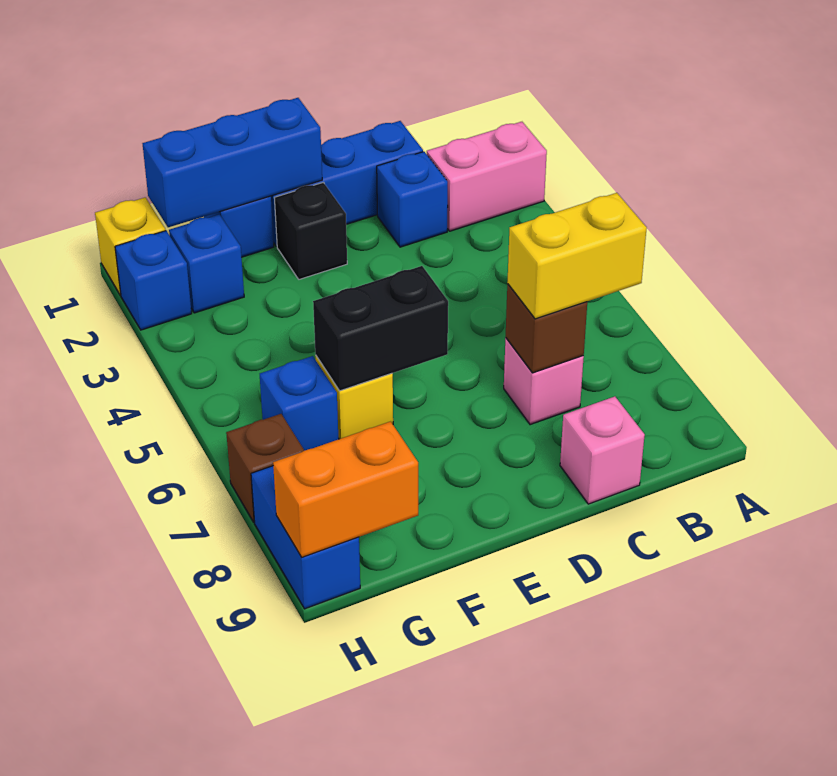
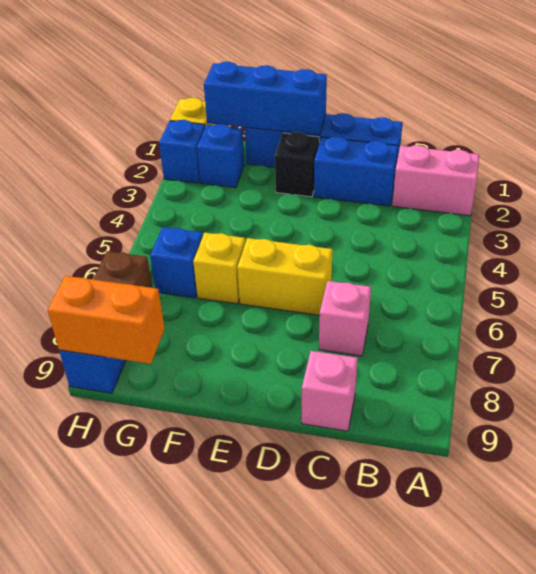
yellow brick B7:C7 level 3 -> yellow brick D6:E6 level 1
blue brick C2 level 1 -> blue brick C2:D2 level 1
brown brick C7 level 2 -> none
black brick E6:F6 level 2 -> none

